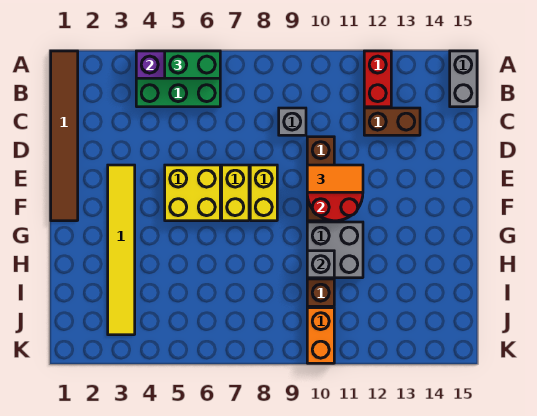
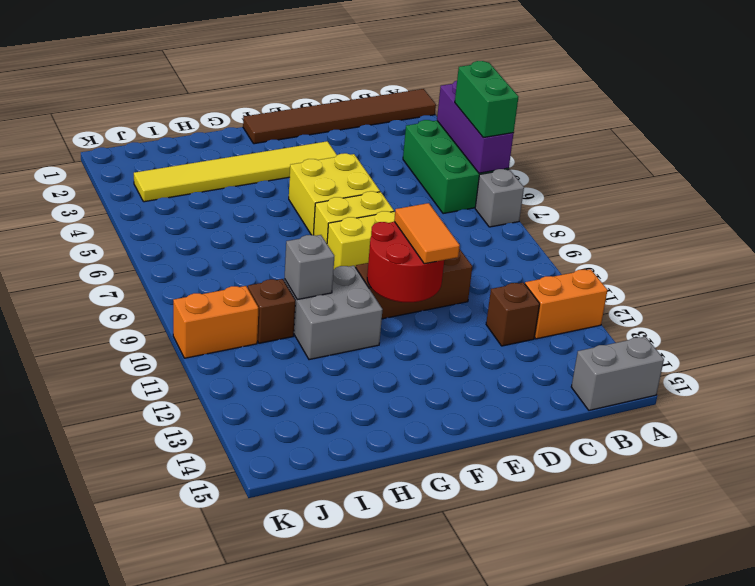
red brick A12:B12 level 1 -> orange brick A12:B12 level 1
grey brick C9 level 1 -> grey brick A7 level 1
brown brick C12:C13 level 1 -> brown brick C12 level 1

